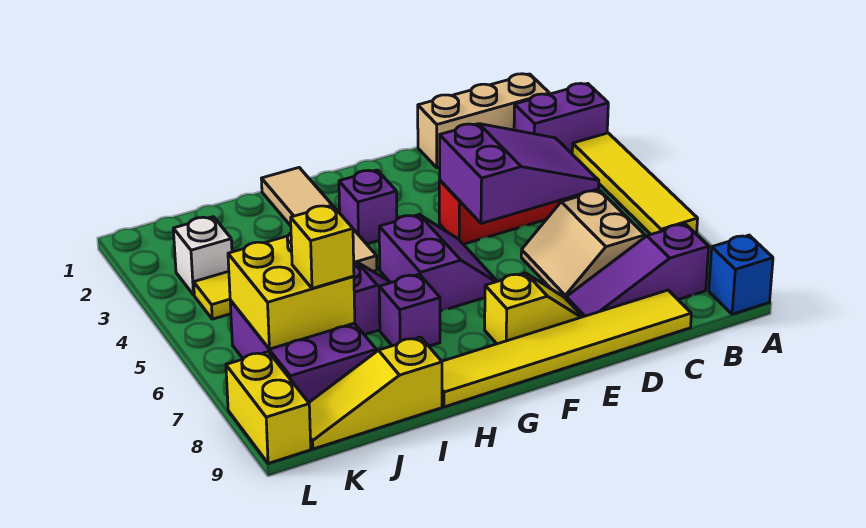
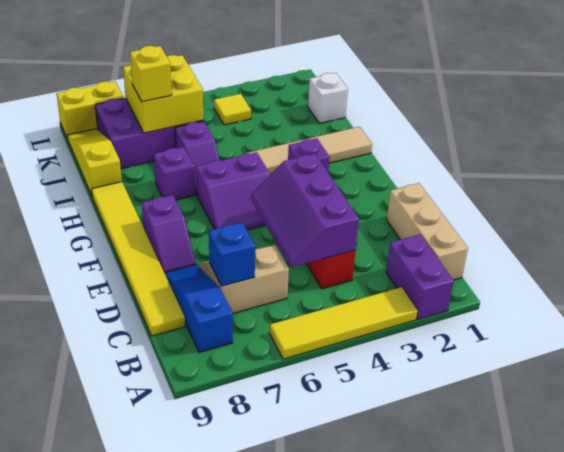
blue brick A9 level 1 -> blue brick C7 level 2
purple slope B8:D8 level 1 top B -> blue slope B8:D8 level 1 top B
purple slope C4:E5 level 2 top E -> purple slope C4:E5 level 2 top 4
yellow slope E8:F8 level 1 top F -> purple slope E8:F8 level 1 top F
white brick K3 level 1 -> white brick J1 level 1

